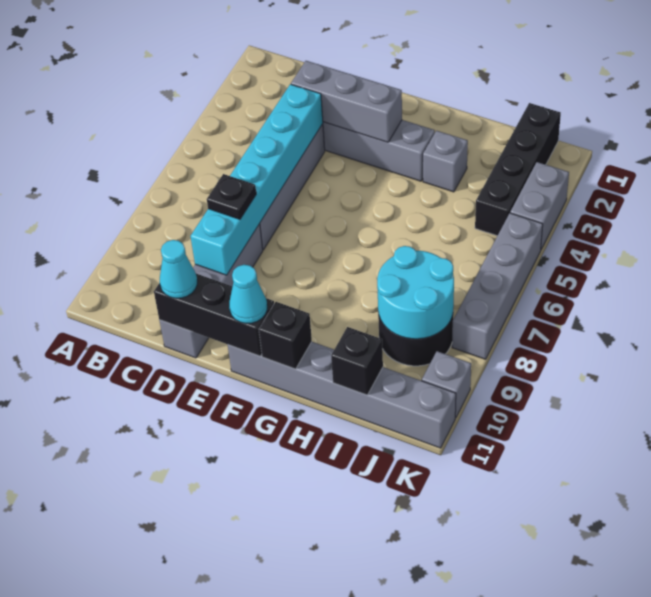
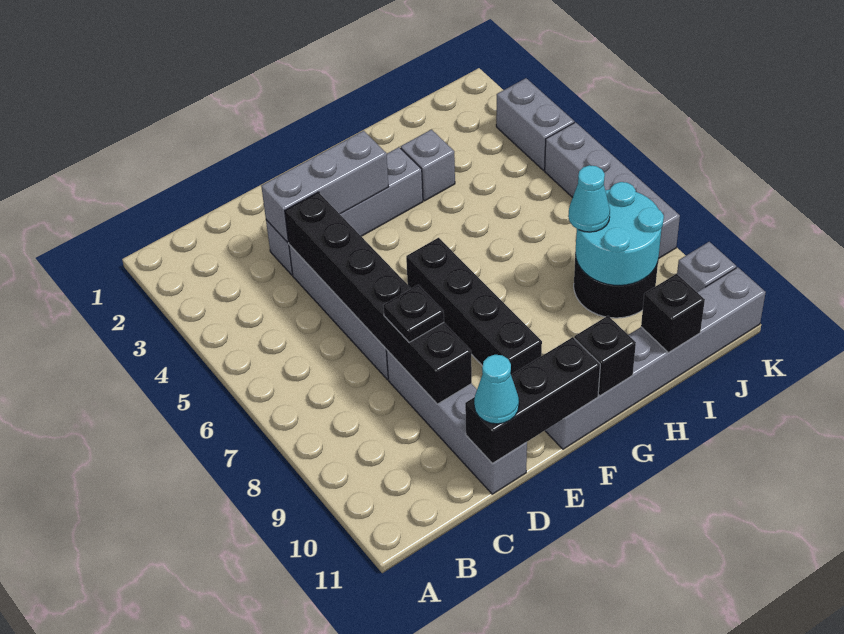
cyan brick D4:D9 level 2 -> black brick D4:D9 level 2
cyan cone F11 level 3 -> cyan cone I8 level 3
black brick J1:J4 level 1 -> black brick F6:F9 level 1

